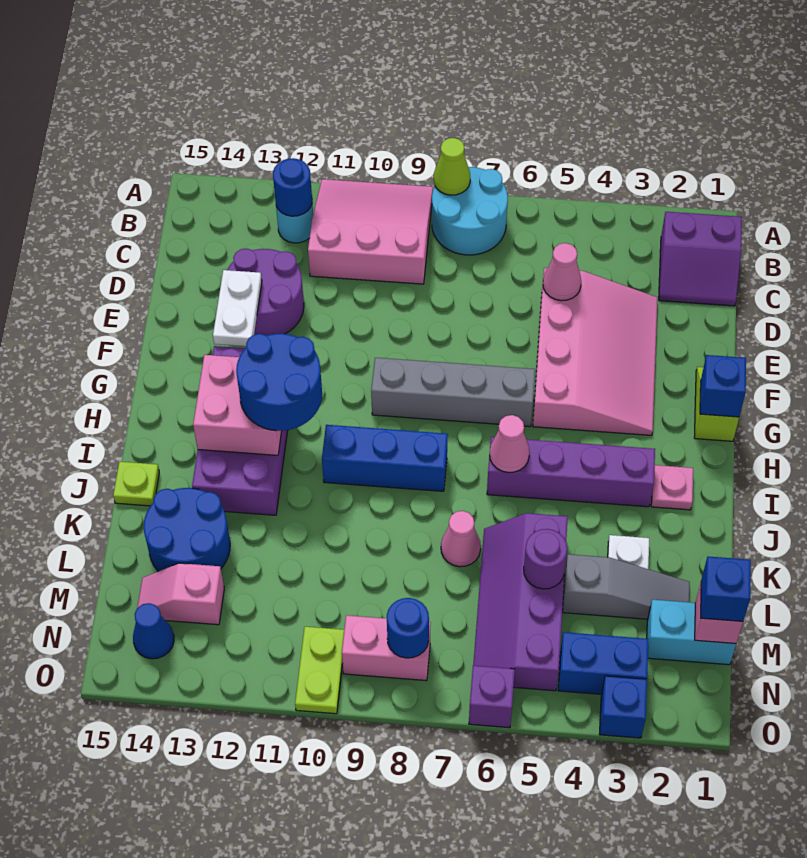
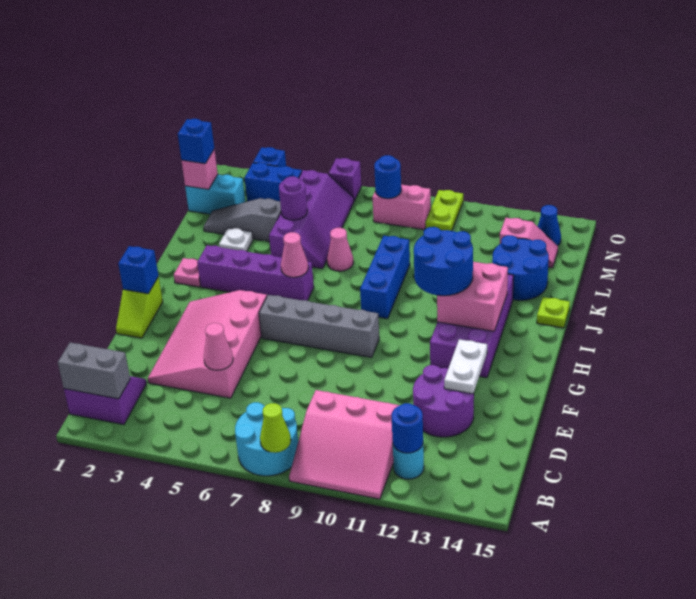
none -> grey brick B1:B2 level 2
blue brick I8:I10 level 1 -> blue brick I9:K9 level 1

